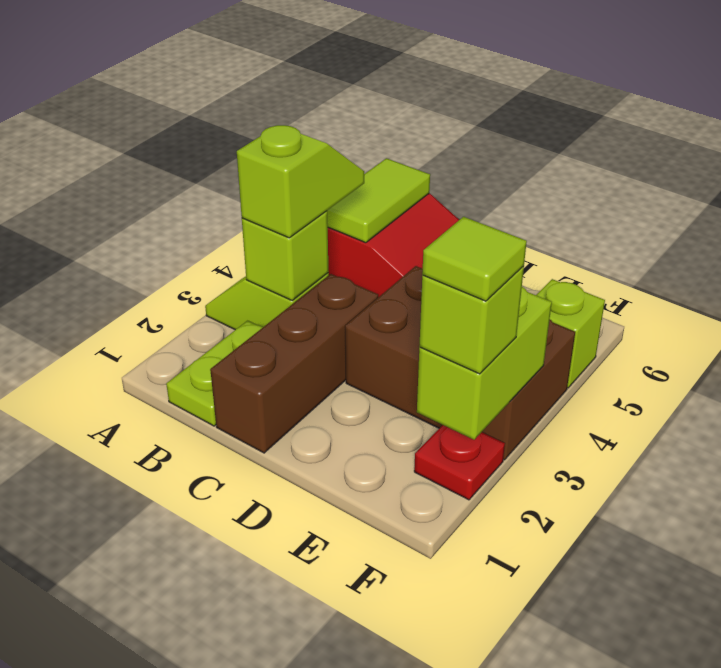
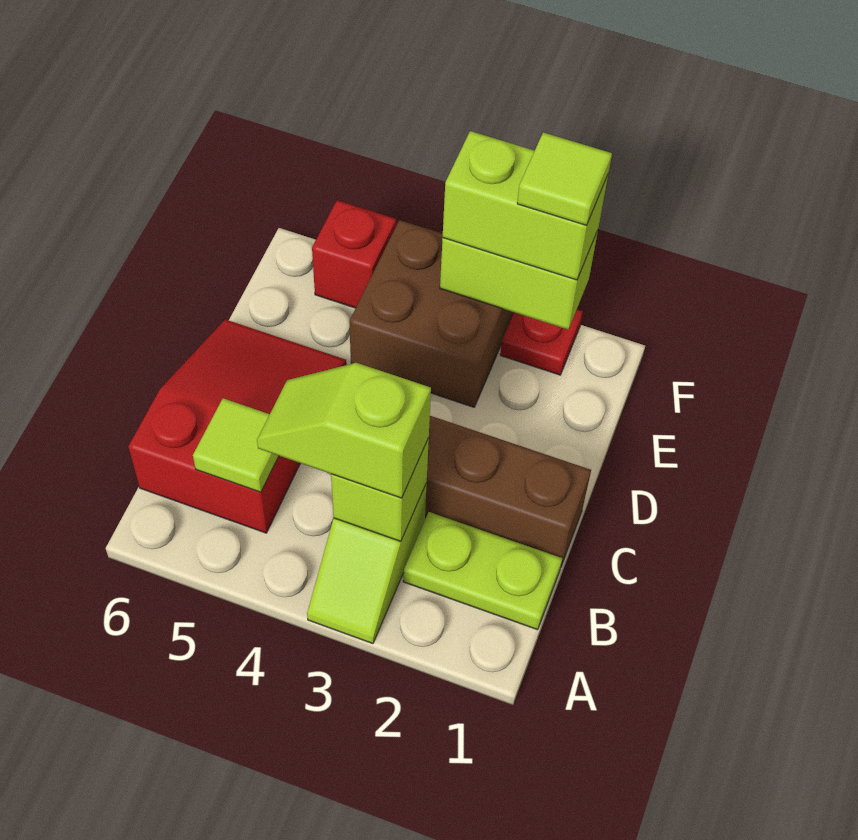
lime tile B5:B6 level 2 -> lime tile B5 level 2
brown brick D3:F4 level 1 -> brown brick E3:F4 level 1
lime brick F2 level 3 -> lime brick F2:F3 level 3
lime brick F5 level 1 -> red brick F5 level 1

